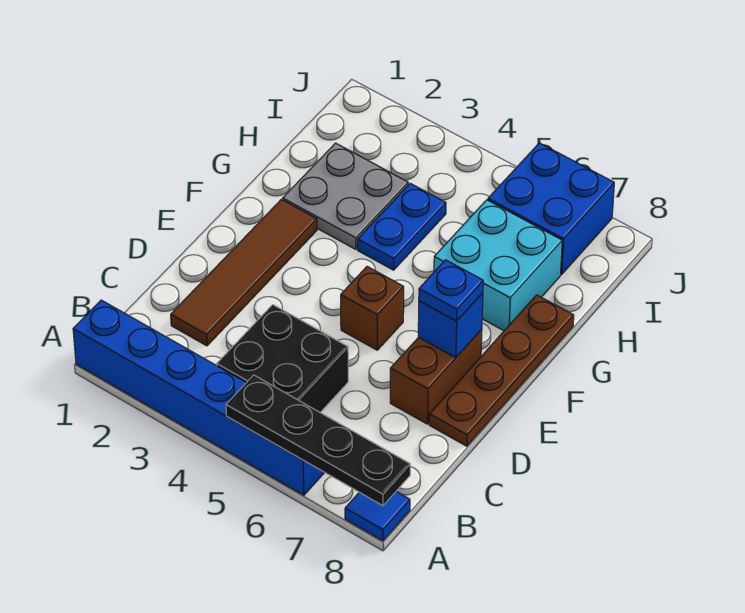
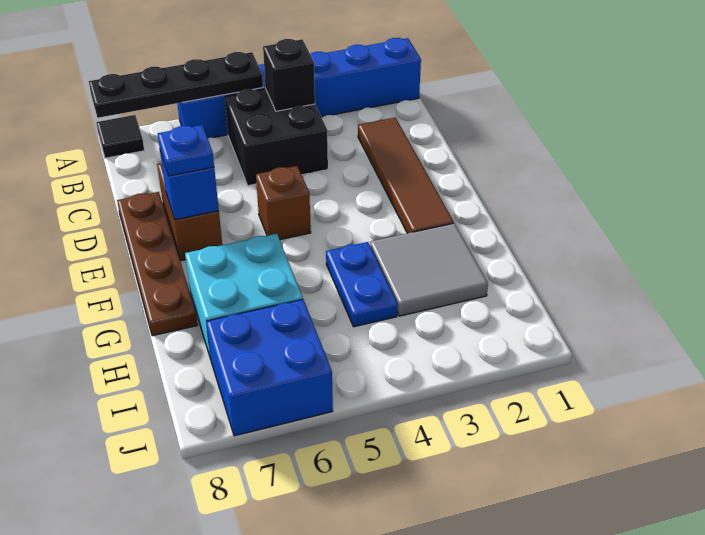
blue tile A8 level 1 -> black tile A8 level 1
none -> black brick B4 level 2
grey plate G2:H3 level 1 -> grey tile G2:H3 level 1

